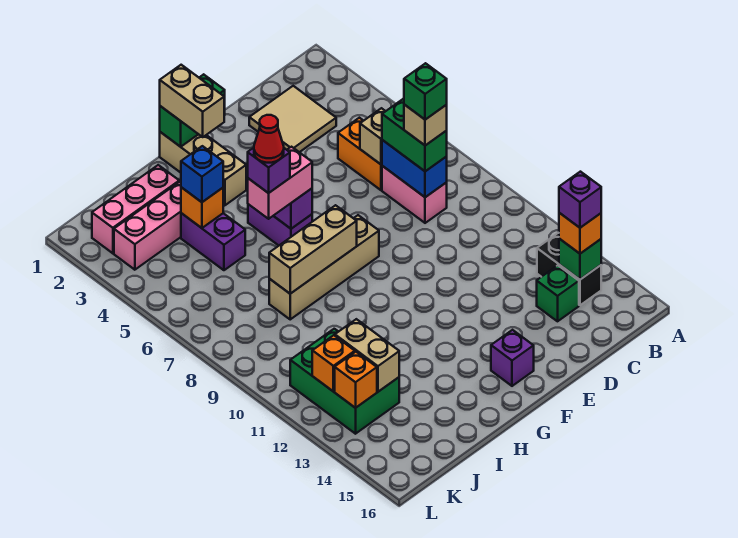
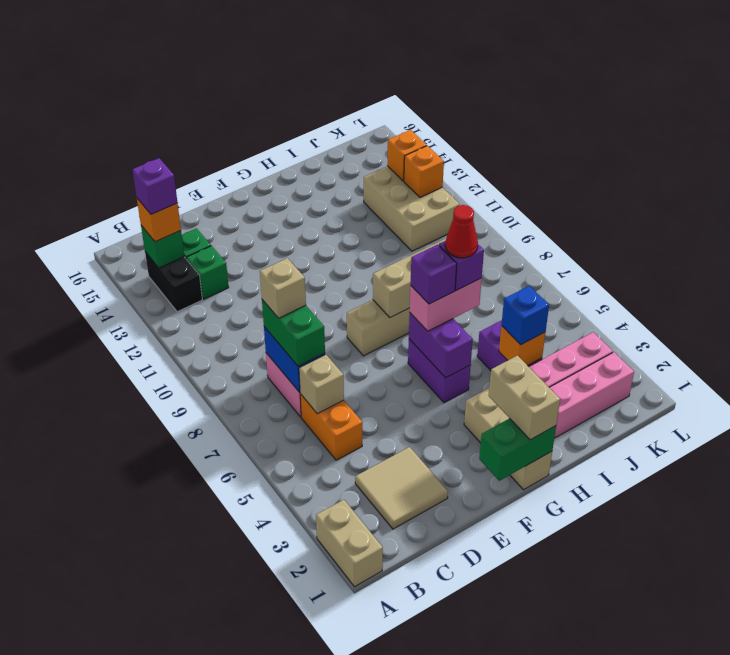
green brick C8 level 5 -> green brick C13 level 1
purple brick F15 level 1 -> purple brick G6 level 4
green brick J11:K13 level 1 -> tan brick J11:K13 level 1
tan brick J12:J13 level 2 -> tan brick A1:A2 level 1

